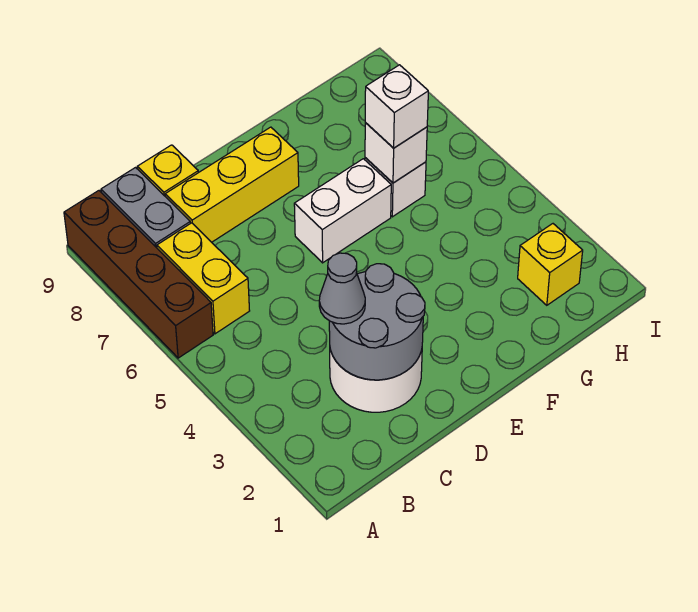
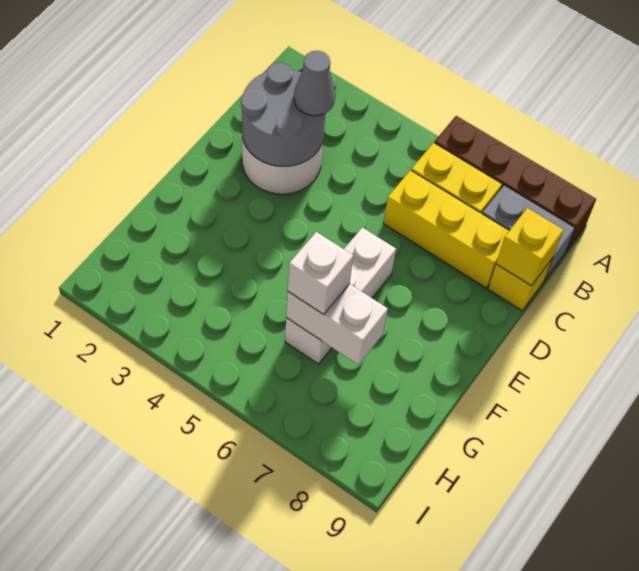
yellow brick C8:E8 level 1 -> yellow brick C6:C8 level 1
white brick G6 level 2 -> white brick G6:G7 level 2
yellow brick H2 level 1 -> yellow brick C9 level 2

